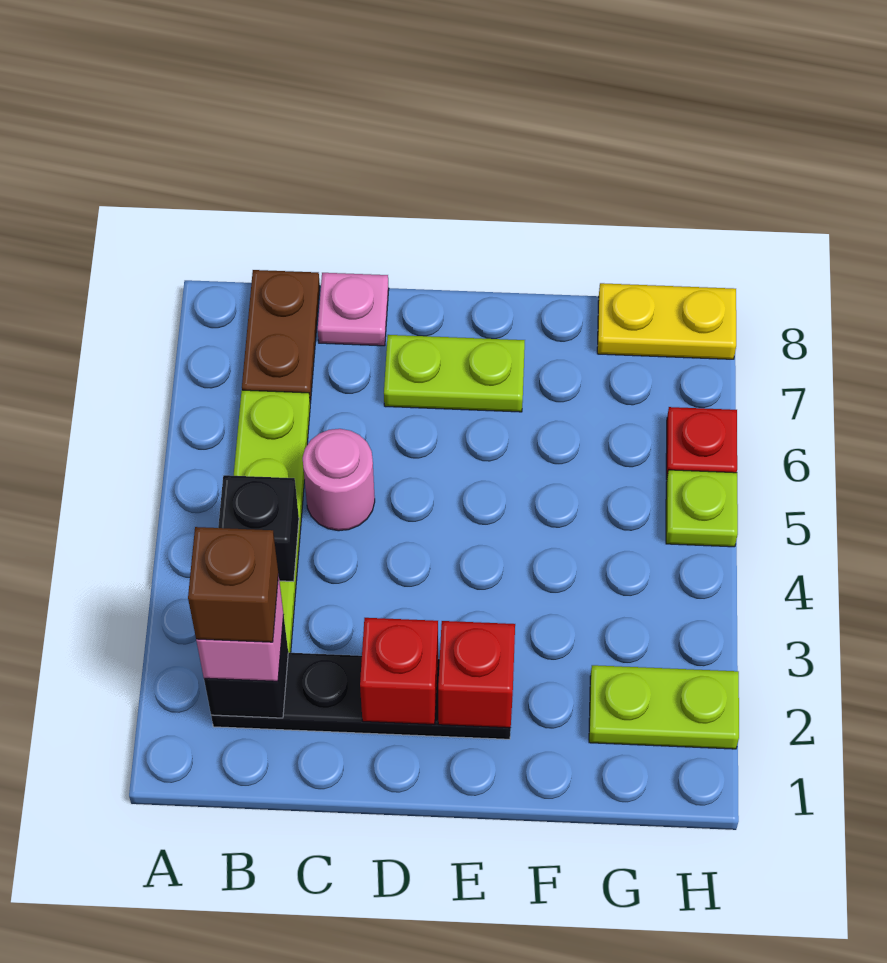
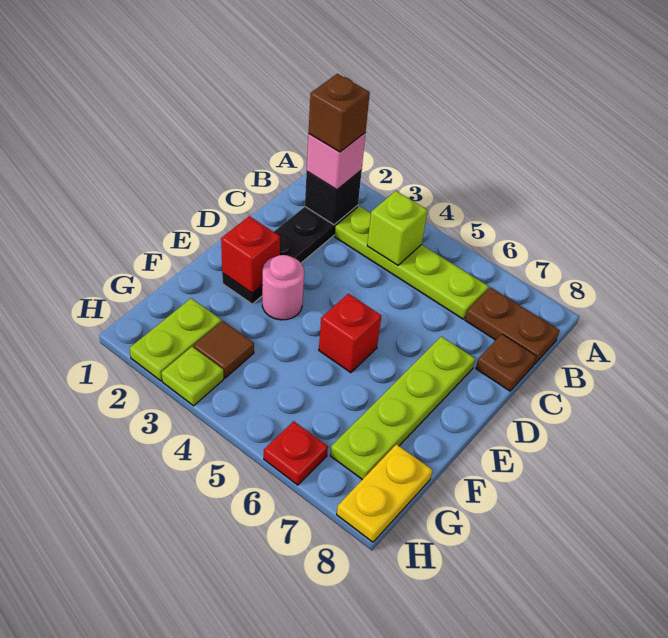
black brick B4 level 2 -> lime brick B4 level 2
pink round brick C5 level 1 -> pink round brick E3 level 1
pink plate C8 level 1 -> brown plate C8 level 1
red brick D2 level 2 -> red brick E5 level 1
lime plate D7:E7 level 1 -> lime plate D7:G7 level 1
none -> brown tile G3 level 1
lime plate H5 level 1 -> lime plate H3 level 1

